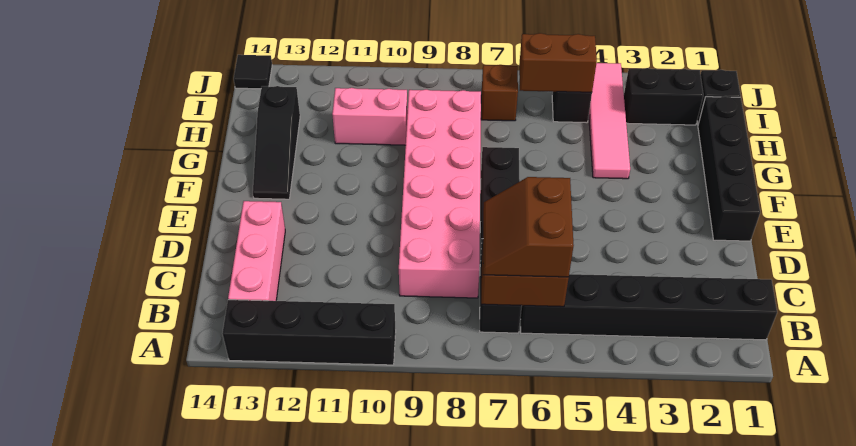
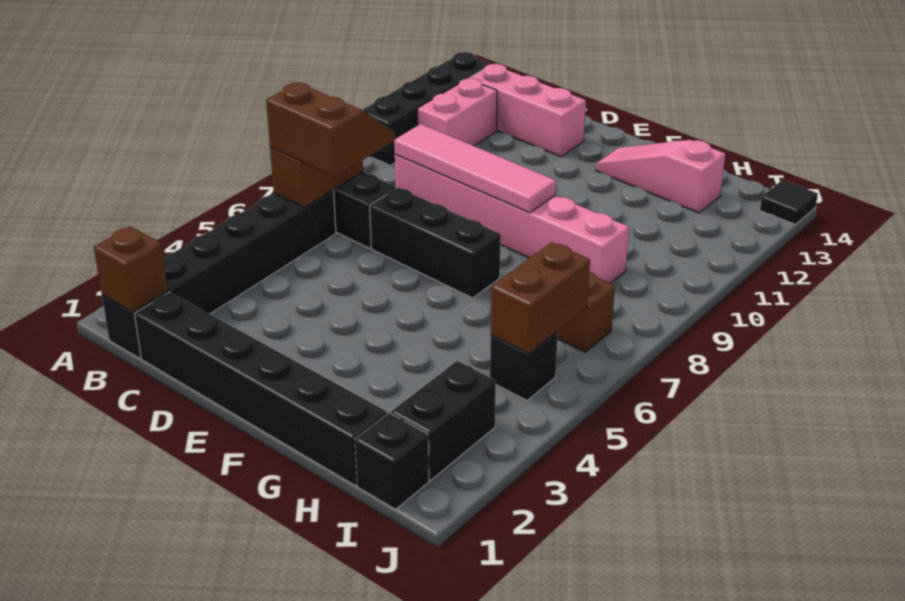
none -> brown brick B1 level 2
pink brick C8:H9 level 1 -> pink brick C9:H9 level 1
black brick E1:H1 level 1 -> black brick C1:H1 level 1
black slope F13:H13 level 1 top H -> pink slope F13:H13 level 1 top H
pink tile G4:J4 level 1 -> pink tile C9:F9 level 2
pink brick H10:H11 level 1 -> pink brick B11:B12 level 1

